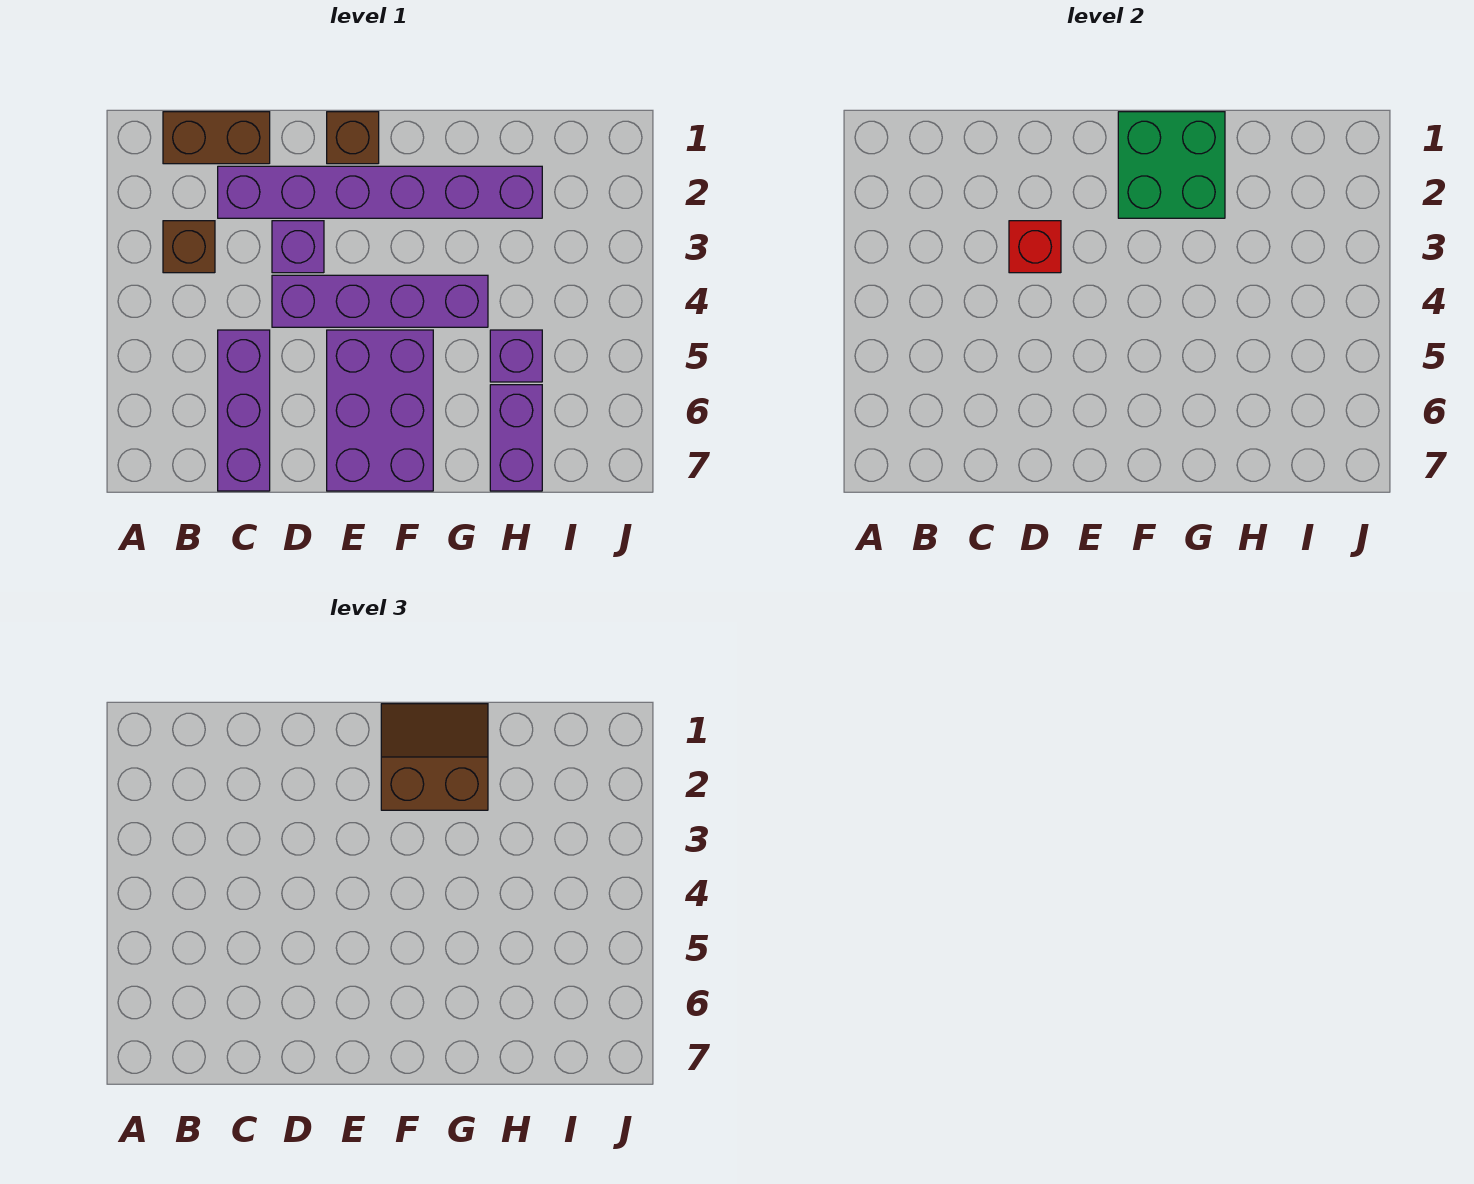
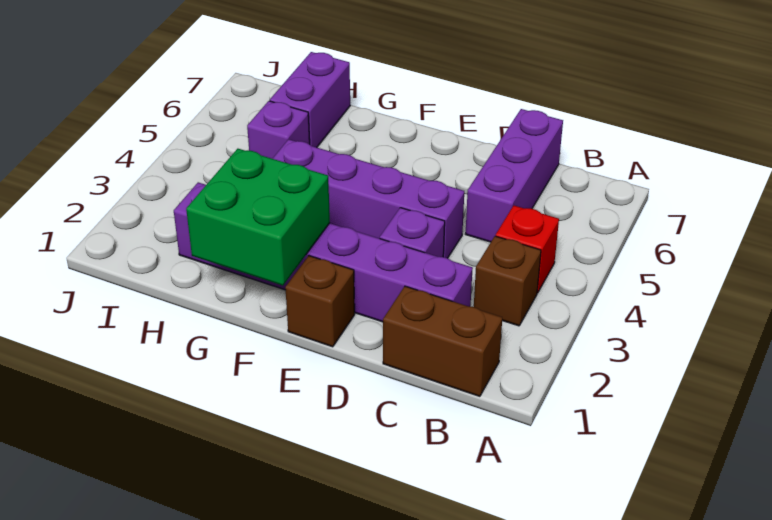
red brick D3 level 2 -> red brick B4 level 1
purple brick E5:F7 level 1 -> none
brown slope F1:G2 level 3 top 2 -> none

